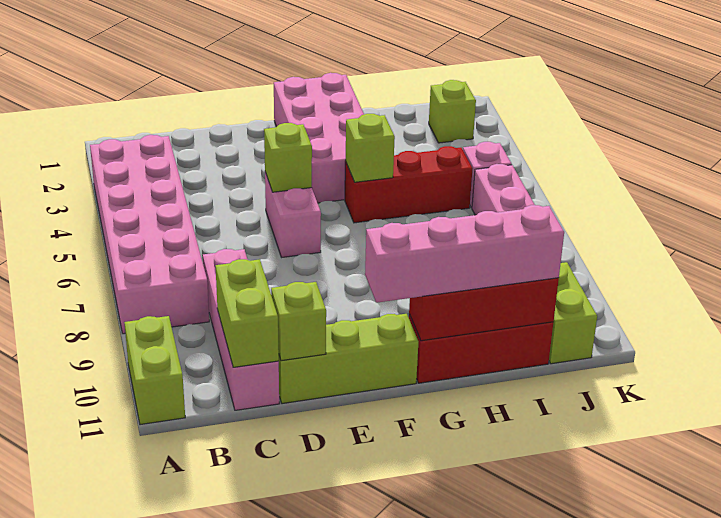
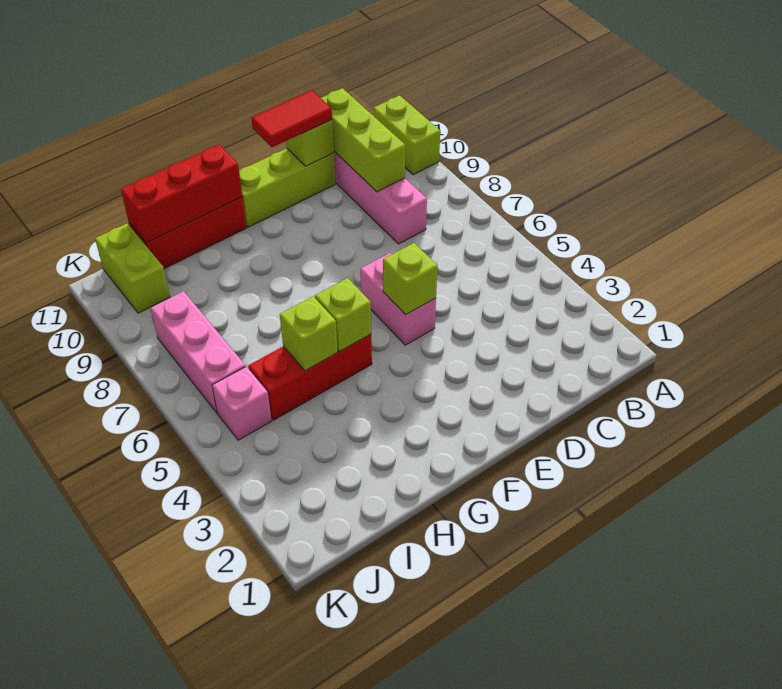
pink brick A3:B8 level 1 -> none
lime brick C10:C11 level 2 -> lime brick C9:C11 level 2
none -> red tile D11:E11 level 3
pink brick F1:G4 level 1 -> none
pink brick F11:I11 level 3 -> none
lime brick J2 level 1 -> lime brick H5 level 2

